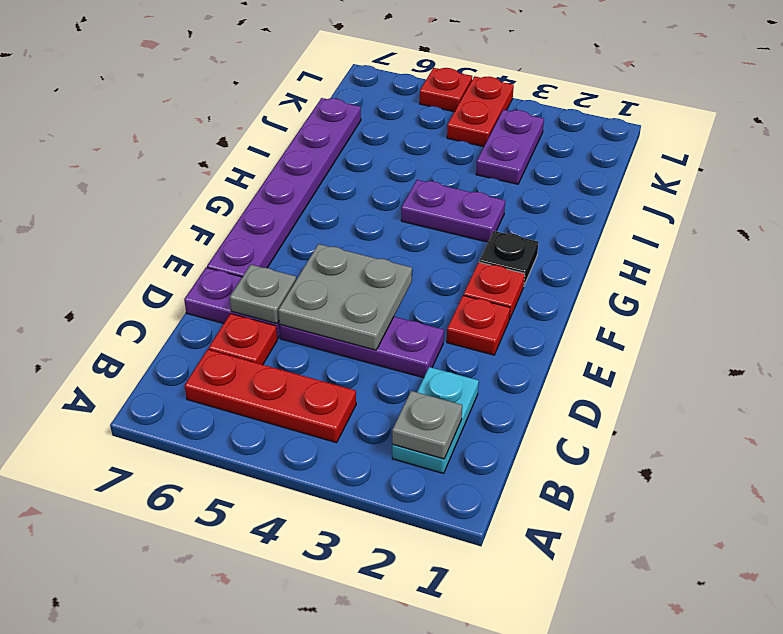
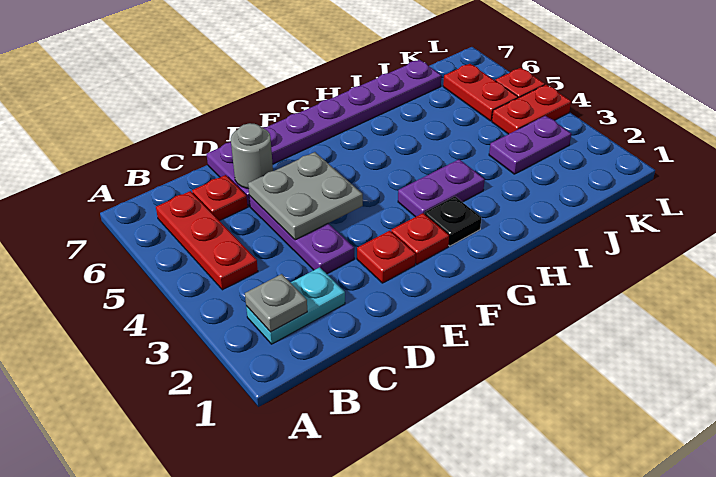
grey plate D6 level 2 -> grey round brick D6 level 2
purple plate H3:H4 level 1 -> purple plate G3:H3 level 1
none -> red plate K5:K6 level 1

